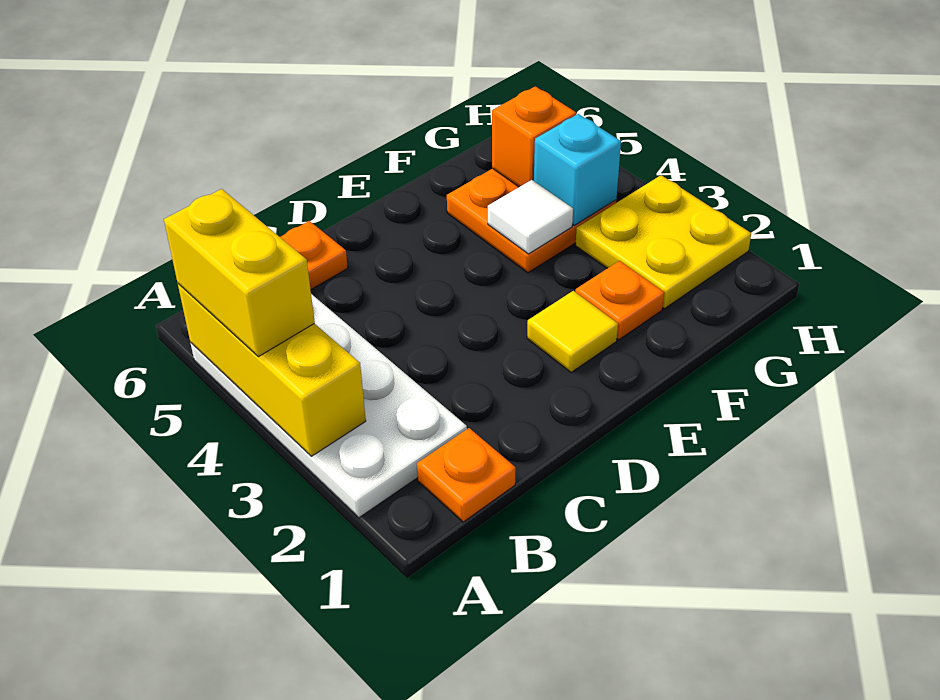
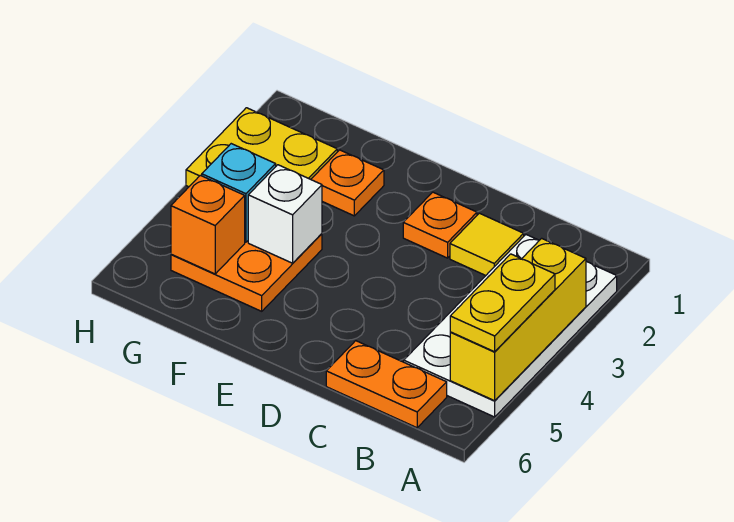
yellow brick A4:A5 level 3 -> yellow plate A4:A5 level 3
orange plate B1 level 1 -> orange plate D2 level 1
yellow tile E2 level 1 -> yellow tile C2 level 1
white tile F4 level 2 -> white brick F4 level 2

